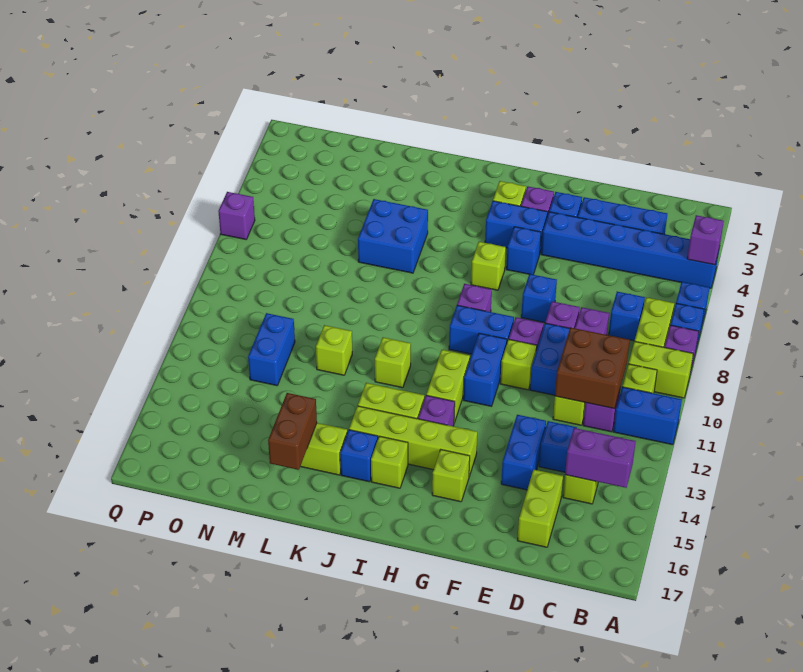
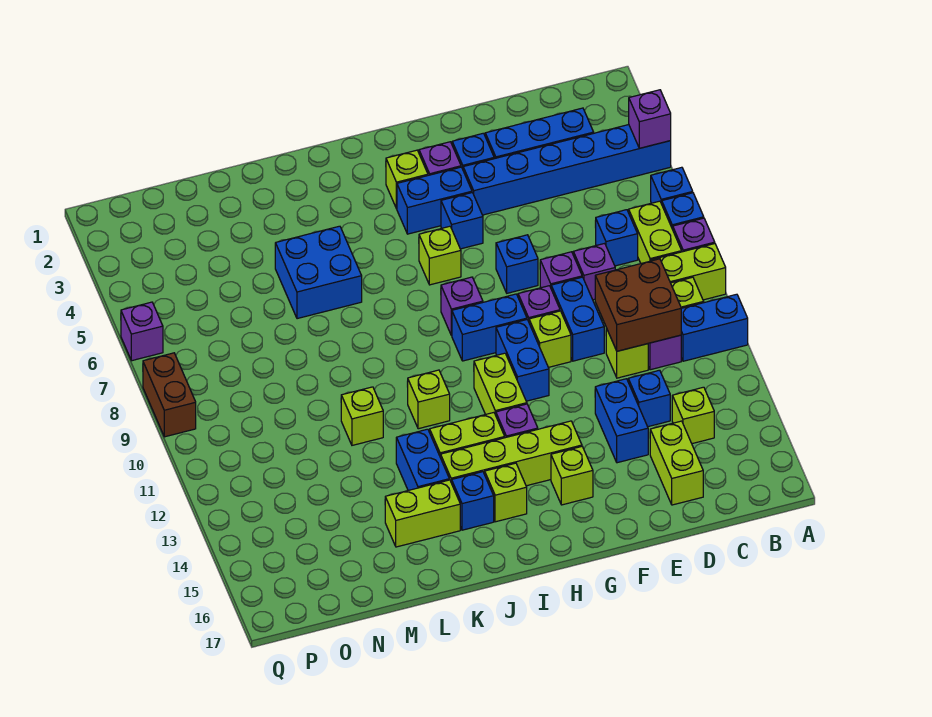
purple brick B14:C14 level 2 -> none
brown brick L15:L16 level 2 -> brown brick Q8:Q9 level 1
blue brick N11:N12 level 1 -> blue brick K13:K14 level 1

